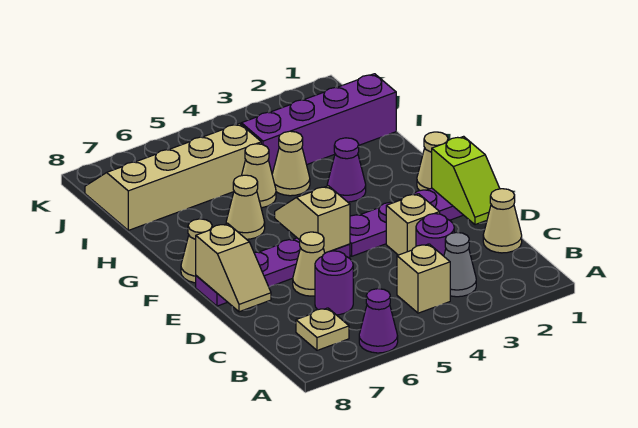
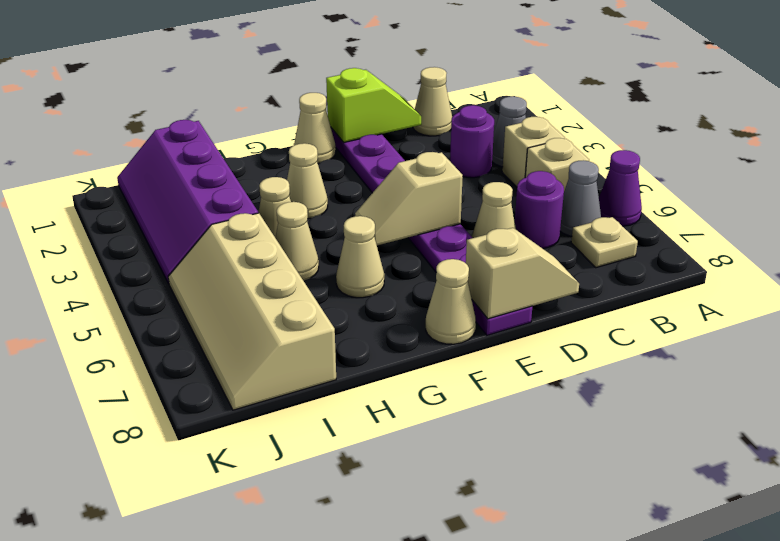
none -> grey cone B6 level 1
tan brick D3 level 1 -> tan brick B5 level 1
purple cone G3 level 1 -> tan cone G3 level 1

